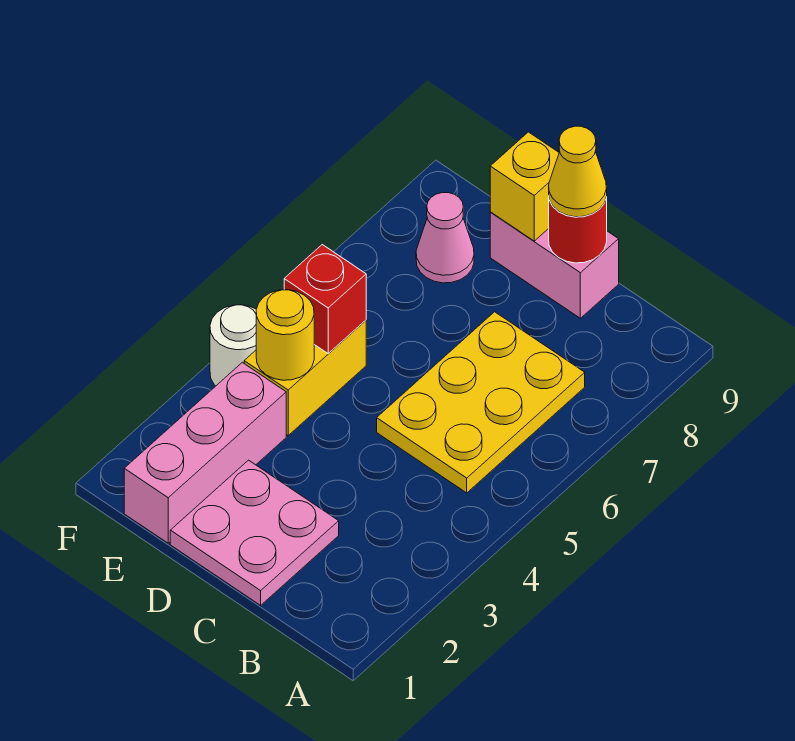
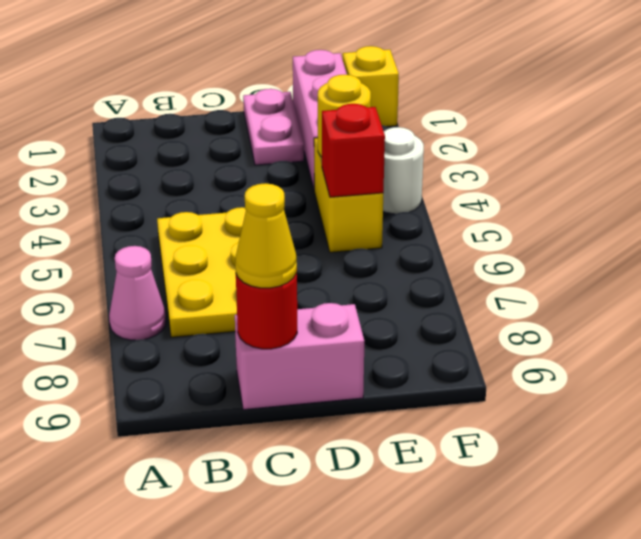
pink plate C1:D2 level 1 -> pink plate D1:D2 level 1
yellow brick D9 level 2 -> yellow brick F1 level 1
pink cone E8 level 1 -> pink cone A7 level 1

